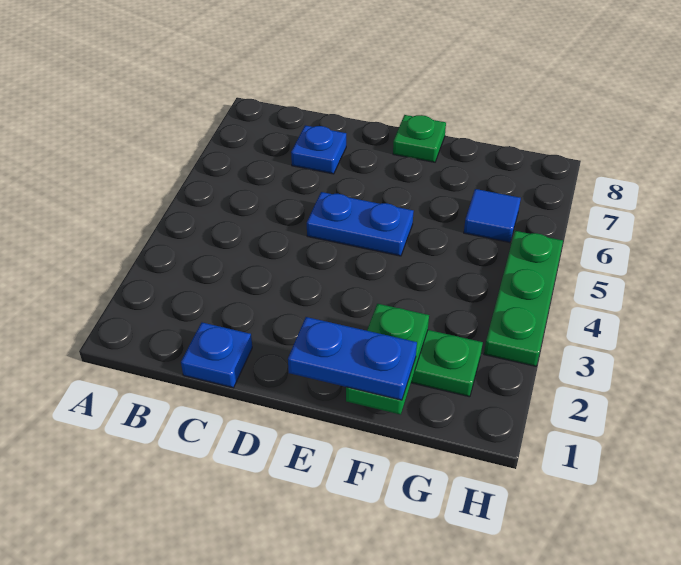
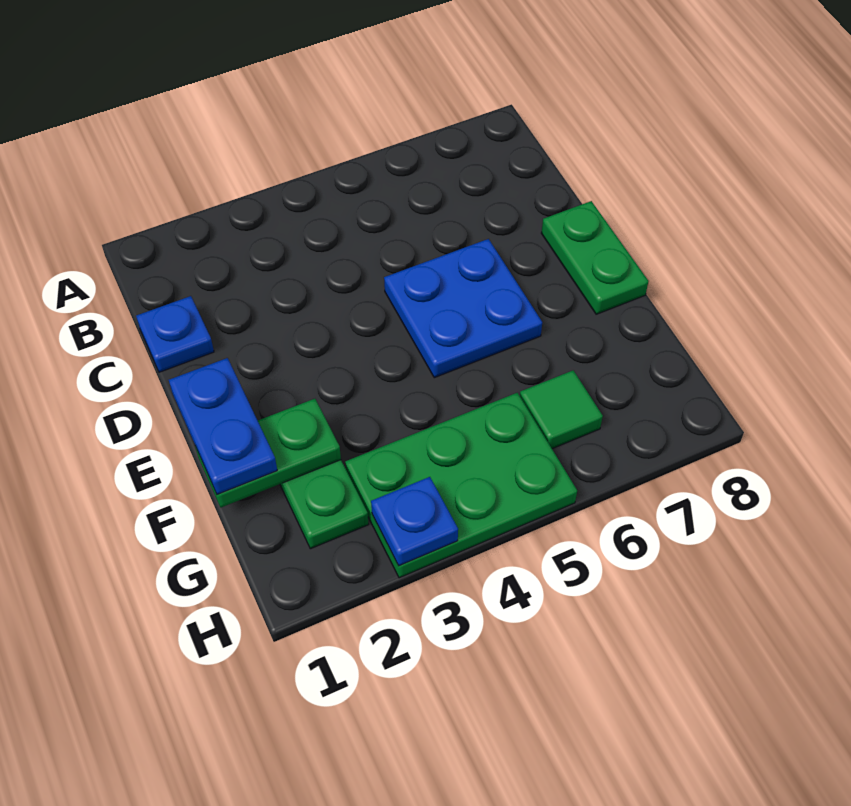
blue plate C7 level 1 -> blue plate H3 level 2
blue plate D5:E5 level 1 -> blue plate D5:E6 level 1
green plate E8 level 1 -> green plate D8:E8 level 1
blue tile G6 level 1 -> green tile G6 level 1
green plate H3:H5 level 1 -> green plate G3:H5 level 1

